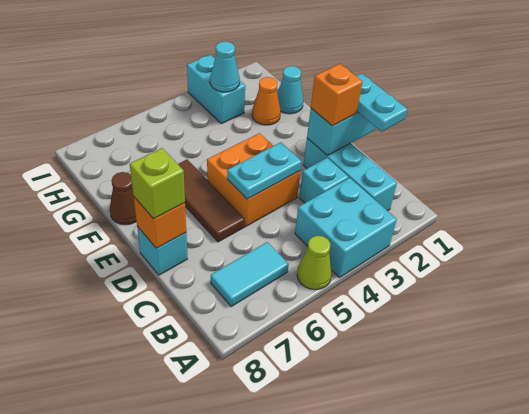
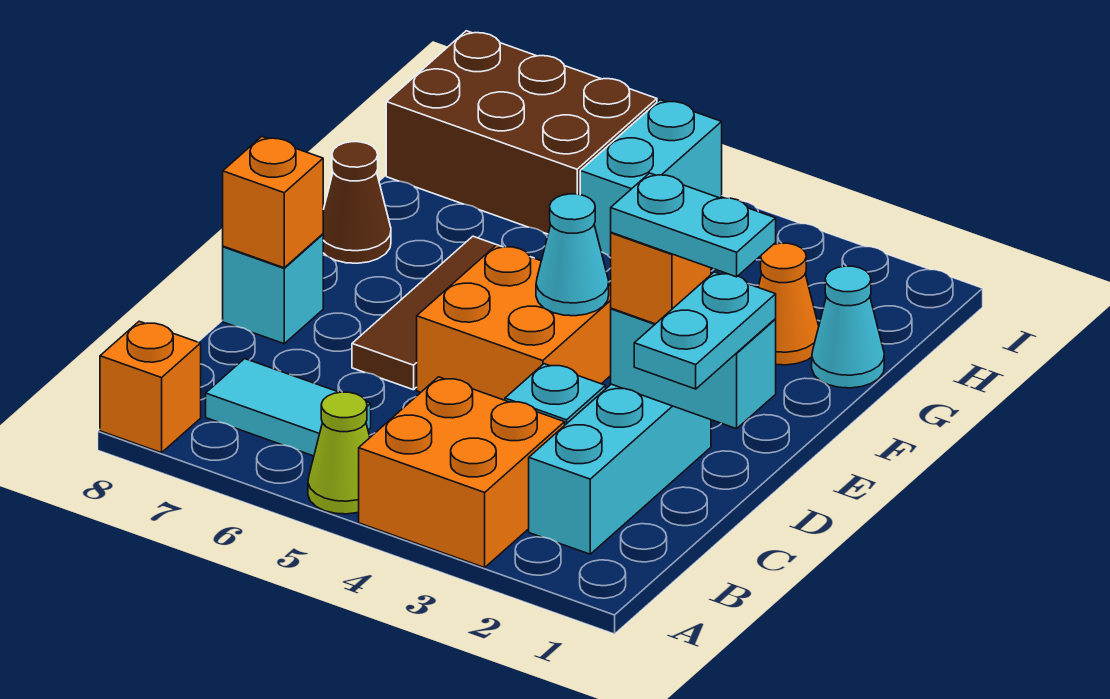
cyan brick A3:B4 level 1 -> orange brick A3:B4 level 1
none -> orange brick A8 level 1
cyan plate D4:D5 level 2 -> cyan plate D1:D2 level 4
lime brick D8 level 3 -> none
cyan brick H3:I3 level 1 -> cyan brick H5:I5 level 1
cyan cone H3 level 2 -> cyan cone E4 level 2
none -> brown brick H6:I8 level 1

